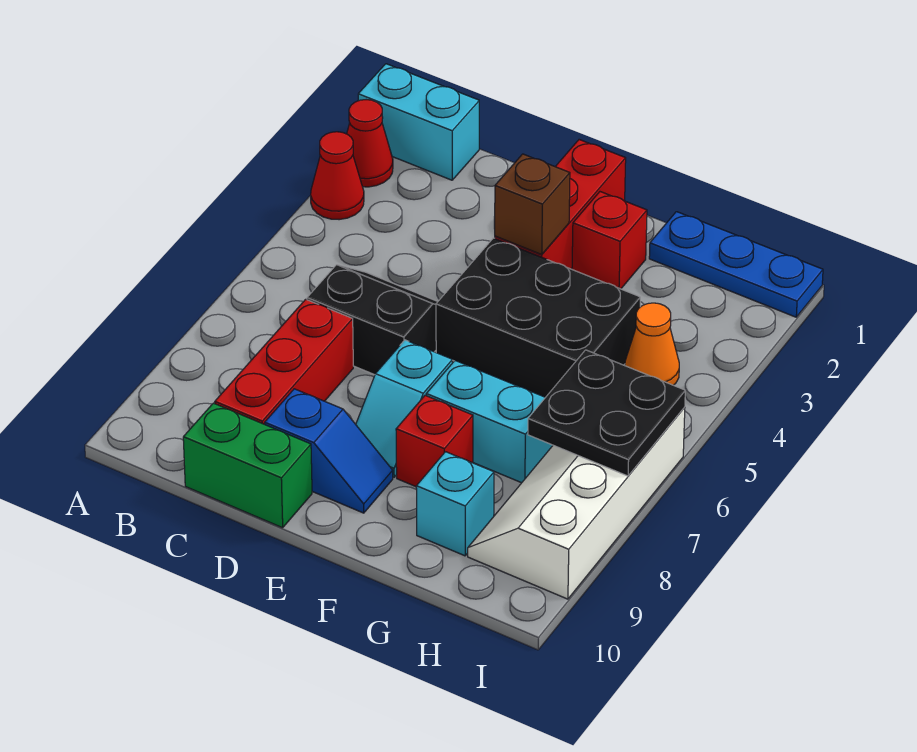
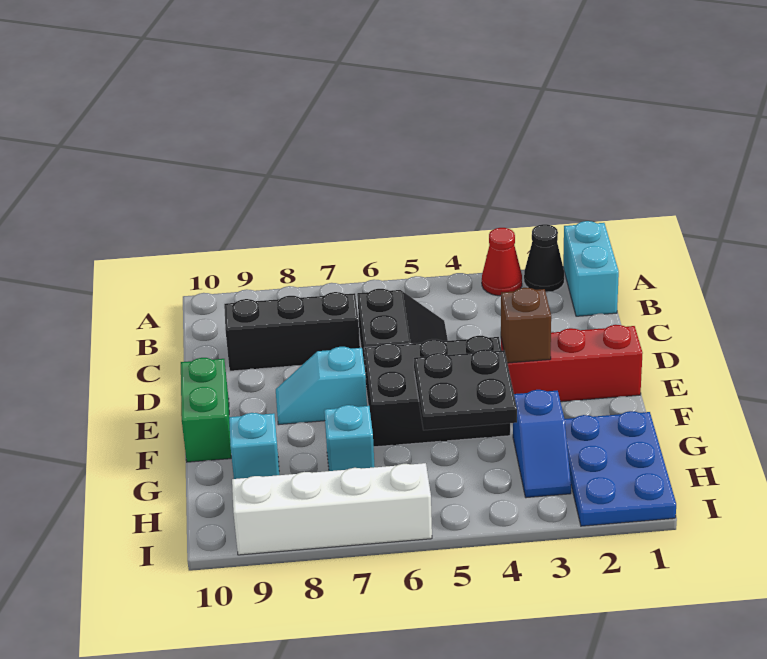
red cone A2 level 1 -> black cone A2 level 1
red brick C7:C9 level 1 -> black brick C7:C9 level 1
green brick C10:D10 level 1 -> green brick E10:F10 level 1
blue slope D9:E9 level 1 top D -> blue slope G3:H3 level 1 top G
black brick E4:G5 level 1 -> black brick E4:F6 level 1
red brick F2 level 1 -> none
cyan brick F7:G7 level 1 -> cyan brick G7 level 1
red brick F8 level 1 -> none
blue plate G1:I1 level 1 -> blue plate G1:I2 level 1
orange cone H4 level 1 -> none
black plate H6:I7 level 2 -> black plate F4:G5 level 2

